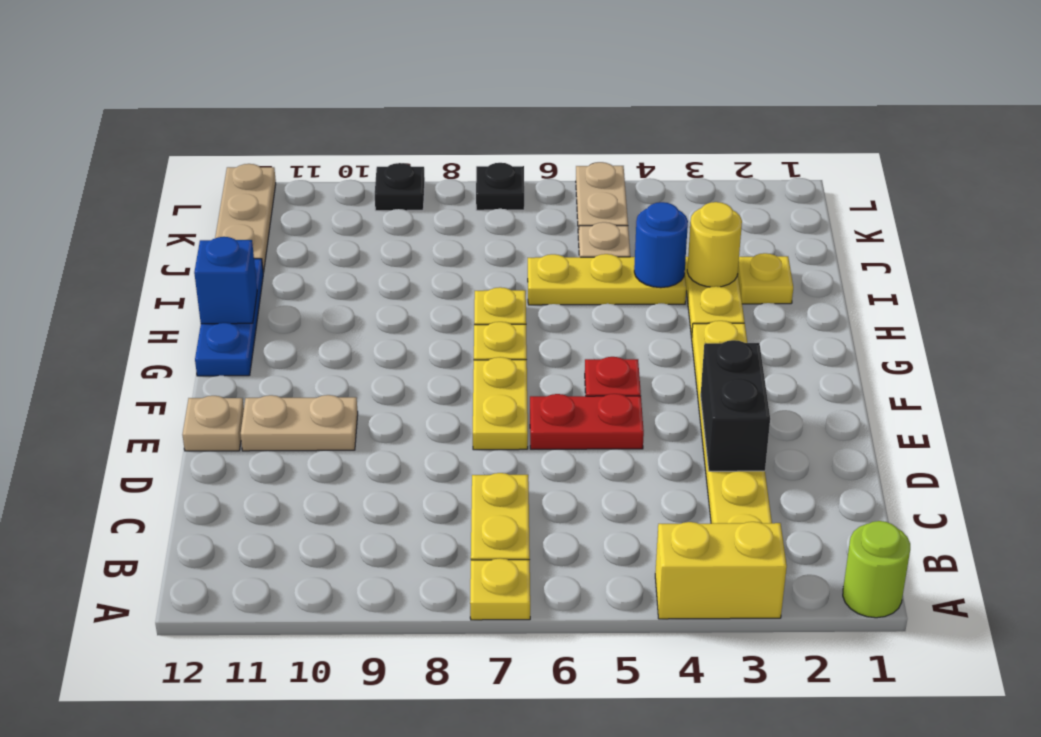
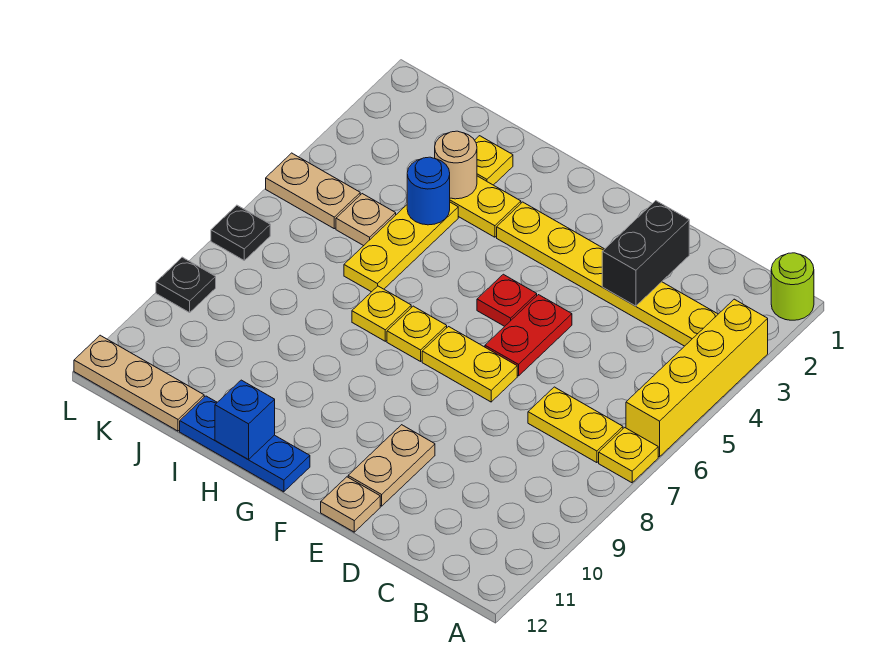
yellow brick A3:A4 level 1 -> yellow brick A3:A6 level 1
black brick D3:E3 level 2 -> black brick D2:D3 level 2
yellow round brick I3 level 2 -> tan round brick I3 level 2

